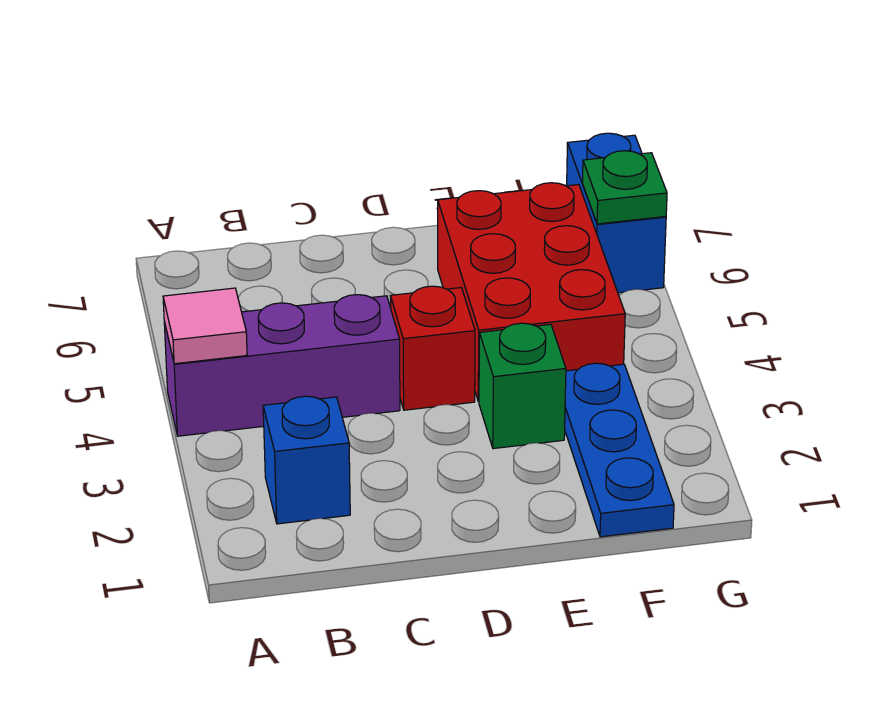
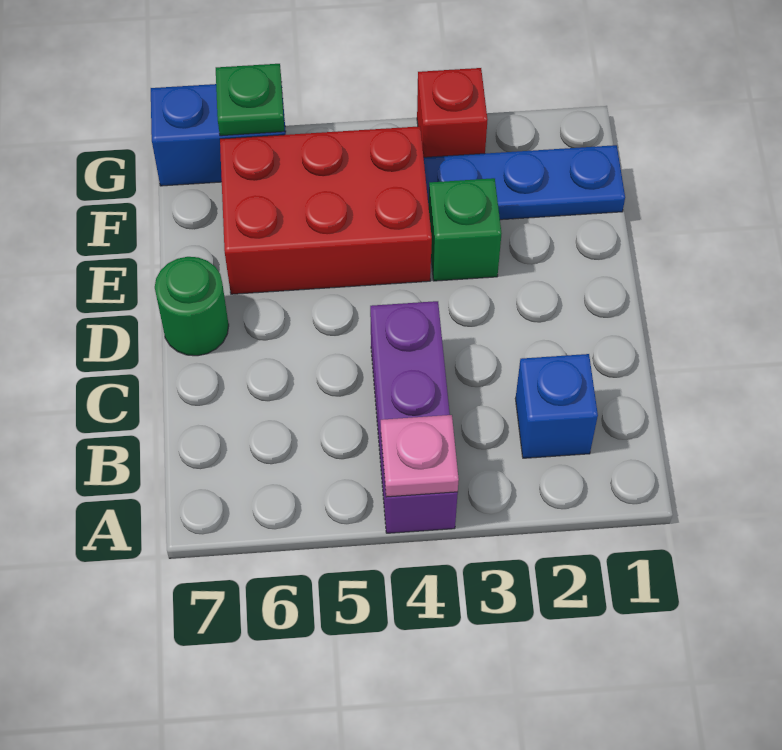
pink tile A4 level 2 -> pink plate A4 level 2
red brick D4 level 1 -> red brick G3 level 1
none -> green round brick D7 level 1

